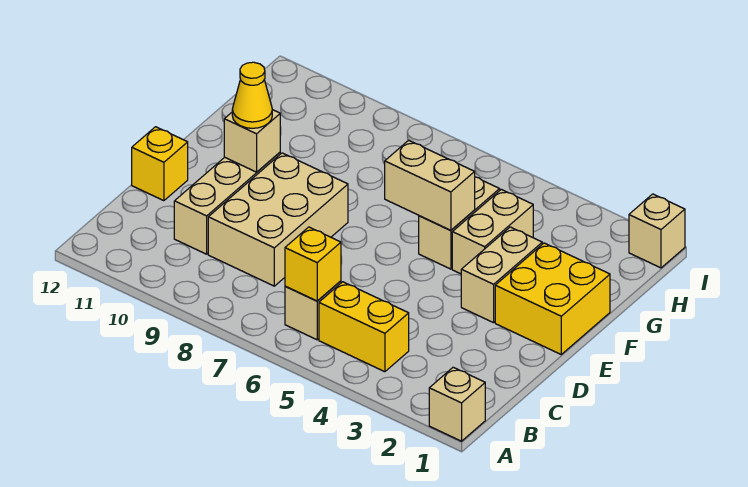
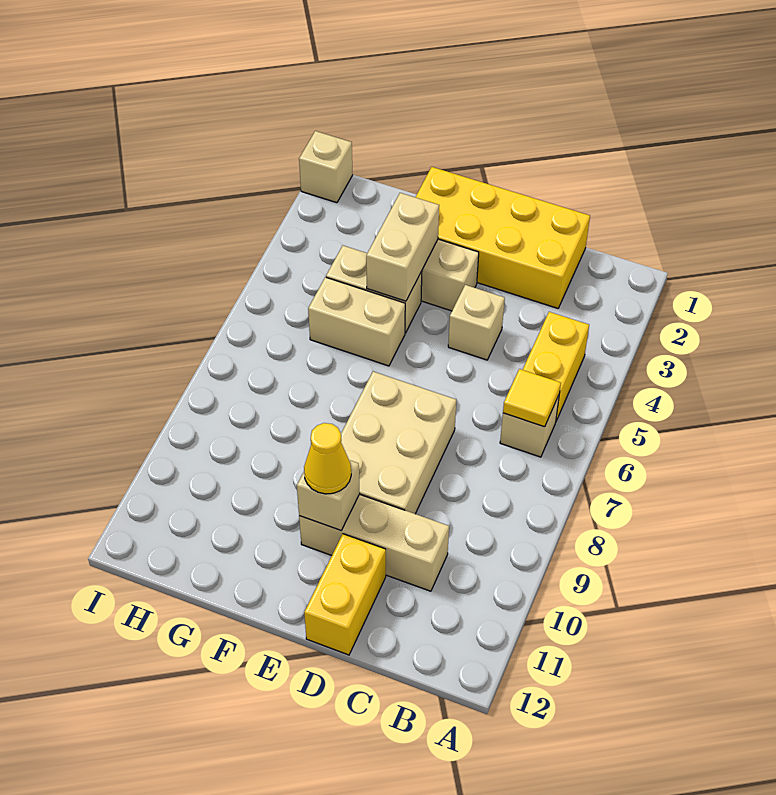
tan brick A1 level 1 -> tan brick D4 level 1
yellow brick B6 level 2 -> yellow tile B6 level 2
tan brick C8:E9 level 1 -> tan brick D7:E9 level 1
yellow brick D12 level 1 -> yellow brick D11:D12 level 1
yellow brick E1:F2 level 1 -> yellow brick C1:F2 level 1
tan brick F5:F6 level 2 -> tan brick F3:F4 level 2

